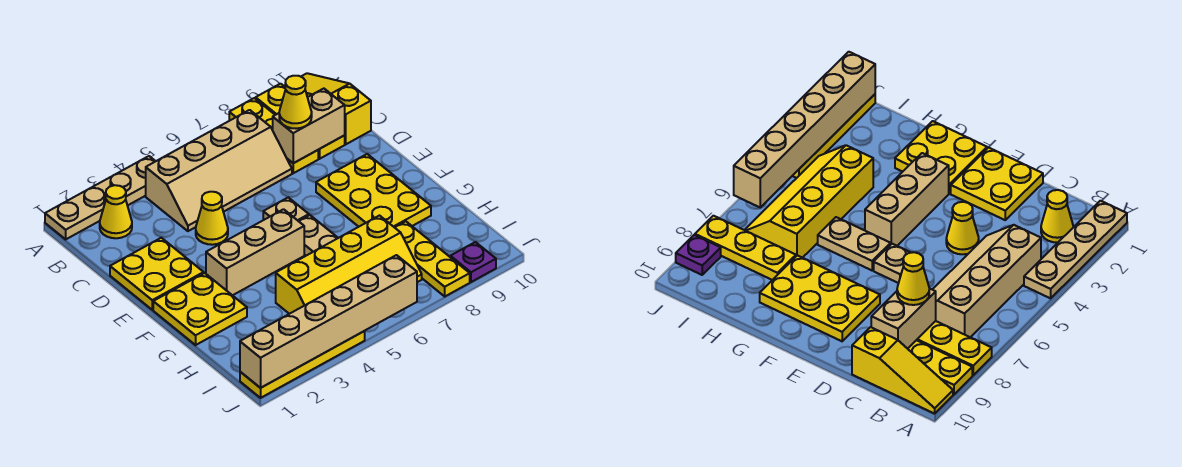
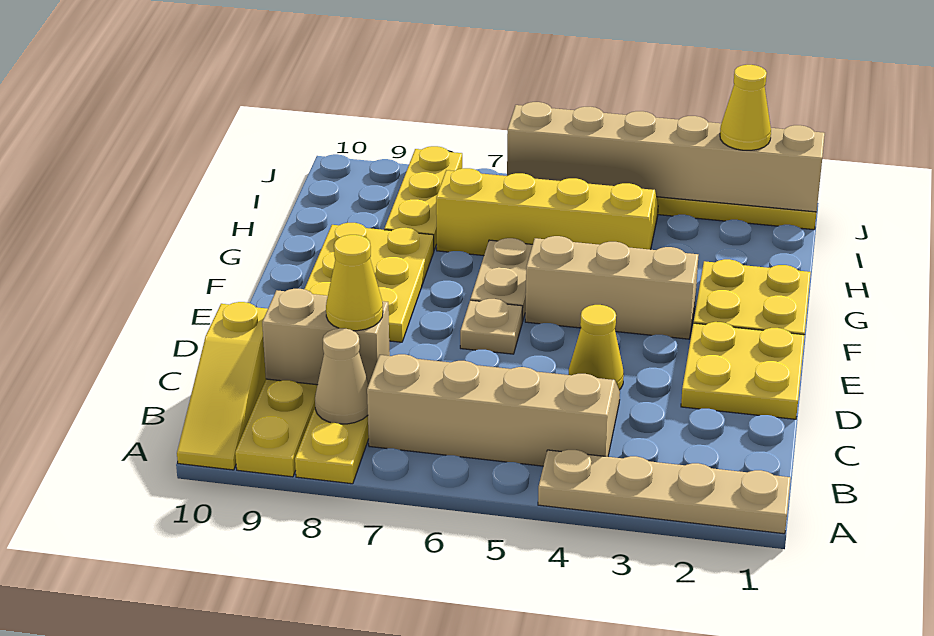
yellow cone B2 level 1 -> yellow cone J2 level 3
none -> tan cone B8 level 2
purple plate J9 level 1 -> none

